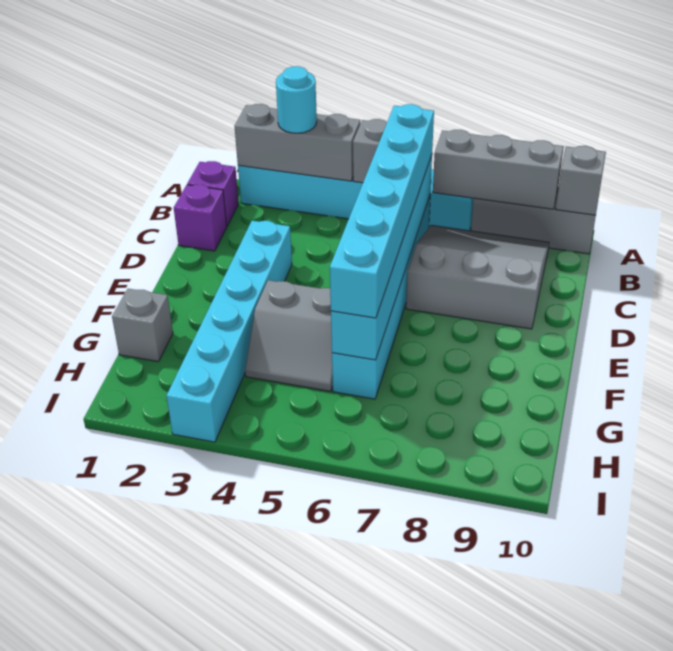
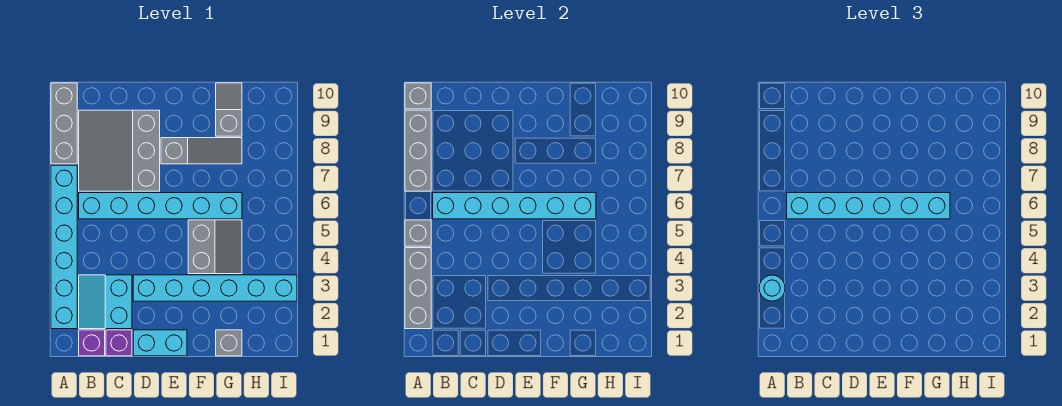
none -> cyan slope B2:C3 level 1 top C
none -> cyan brick D1:E1 level 1
none -> grey slope E8:G8 level 1 top E
none -> grey slope G9:G10 level 1 top 9

